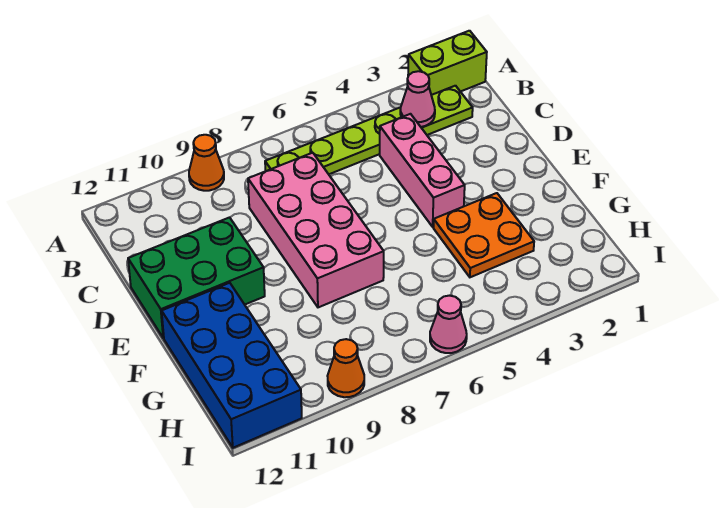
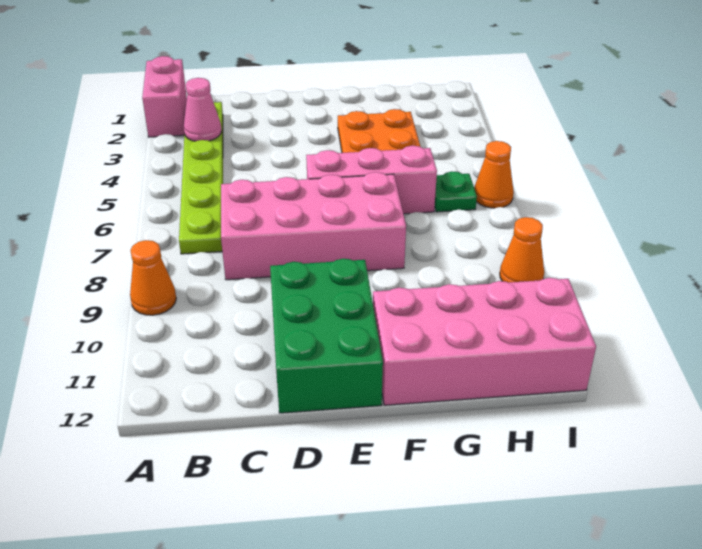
lime brick A1:A2 level 1 -> pink brick A1:A2 level 1
pink brick C4:E4 level 1 -> pink brick E6:G6 level 1
blue brick F11:I12 level 1 -> pink brick F11:I12 level 1
none -> green plate H6 level 1
pink cone I6 level 1 -> orange cone I6 level 1

